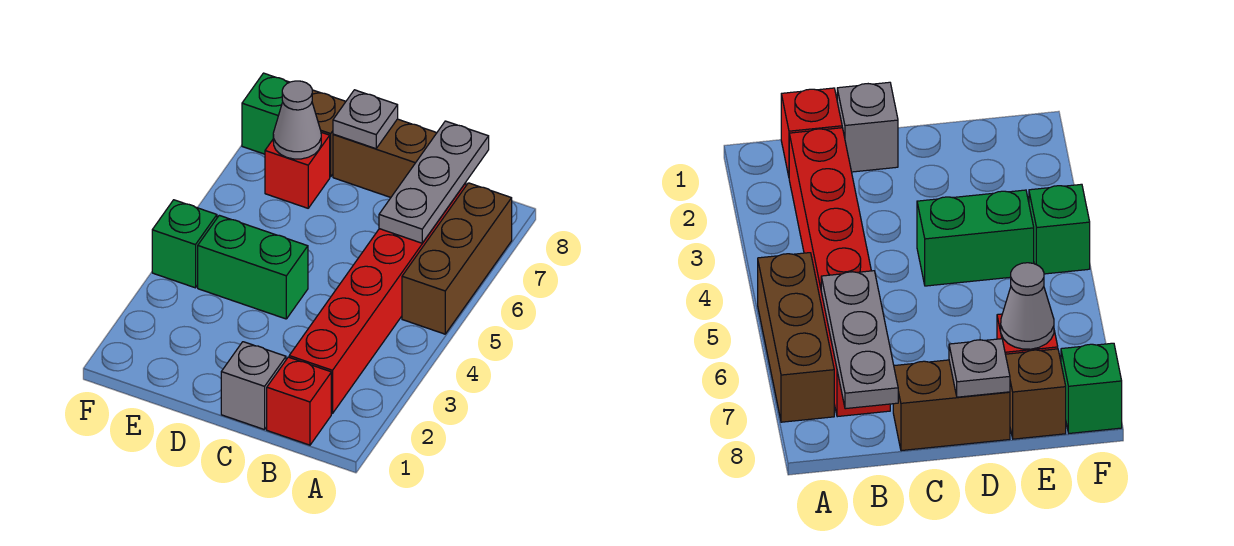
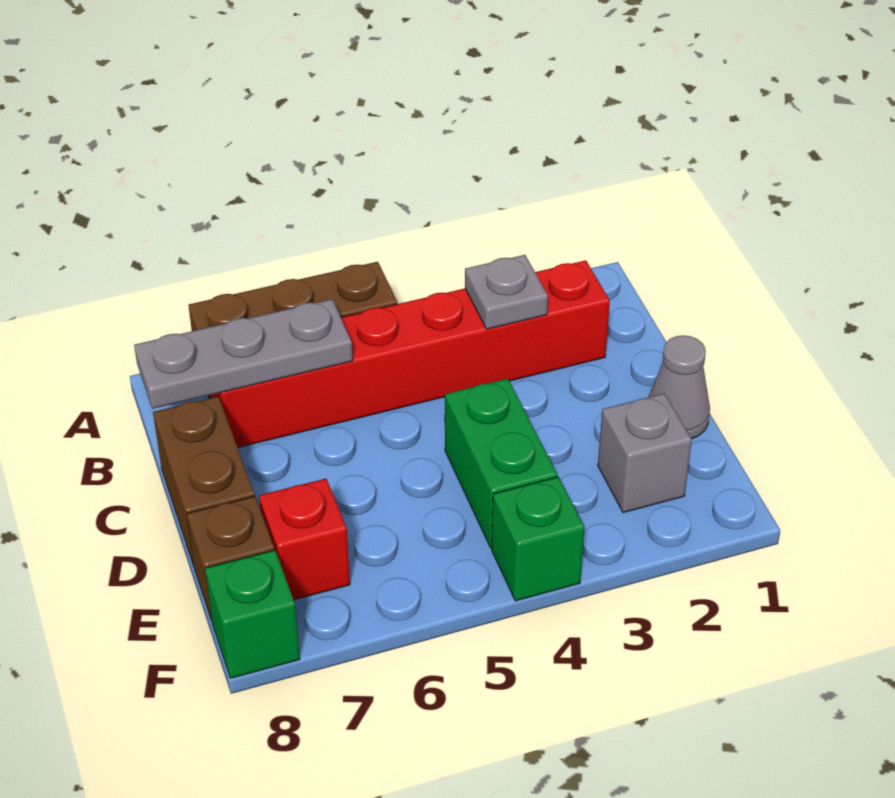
red brick B1 level 1 -> none
grey brick C1 level 1 -> grey brick E2 level 1
grey plate D8 level 2 -> grey plate B3 level 2
grey cone E7 level 2 -> grey cone D1 level 1

